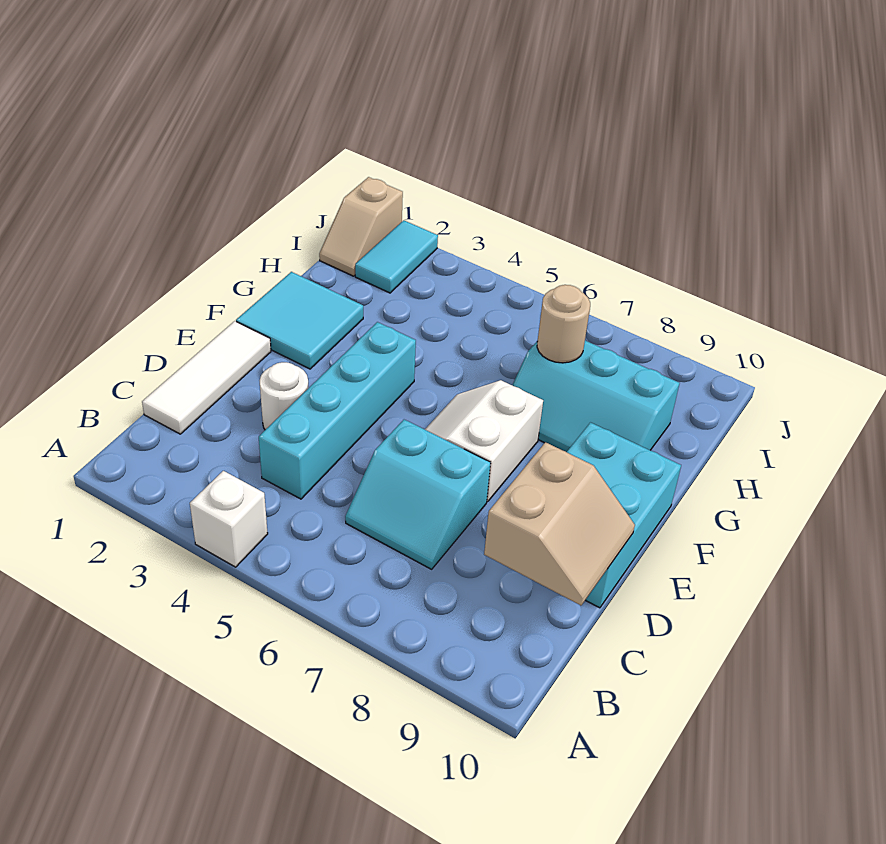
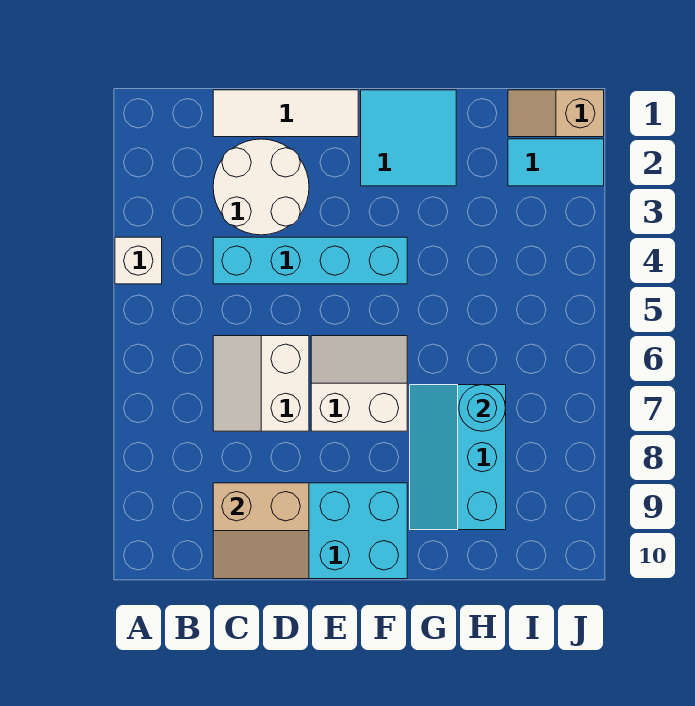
cyan slope C6:D7 level 1 top D -> white slope C6:D7 level 1 top D
white round brick D3 level 1 -> white round brick C2:D3 level 1
tan round brick H7 level 2 -> cyan round brick H7 level 2

